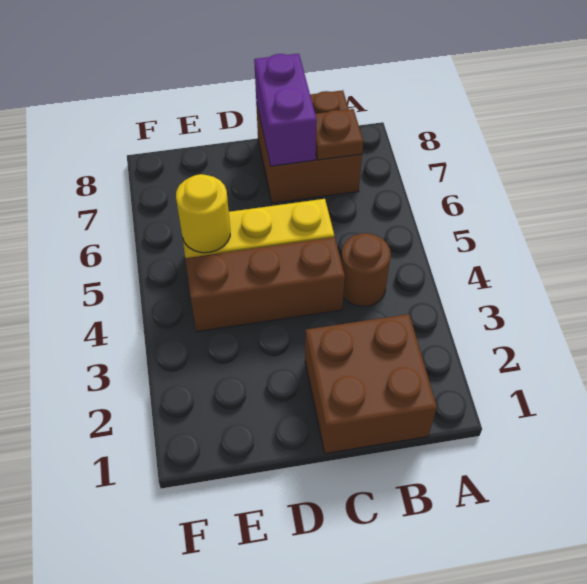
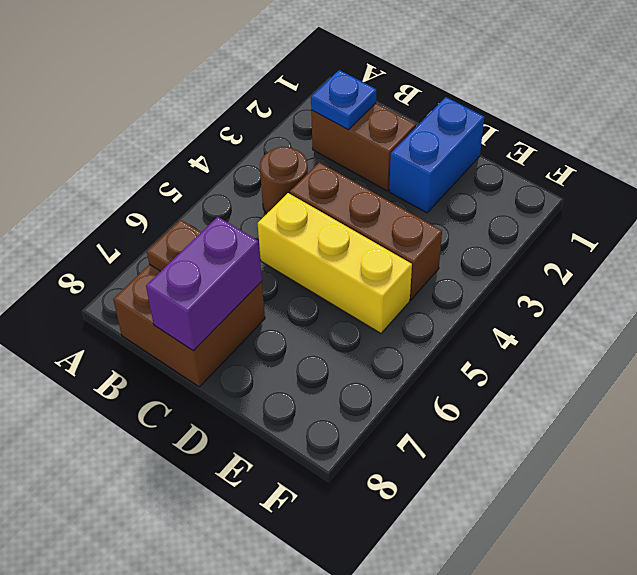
brown brick B1:C2 level 1 -> brown brick B2:C2 level 1
none -> blue plate B2 level 2
none -> blue brick D1:D2 level 1
yellow round brick E5 level 2 -> none

